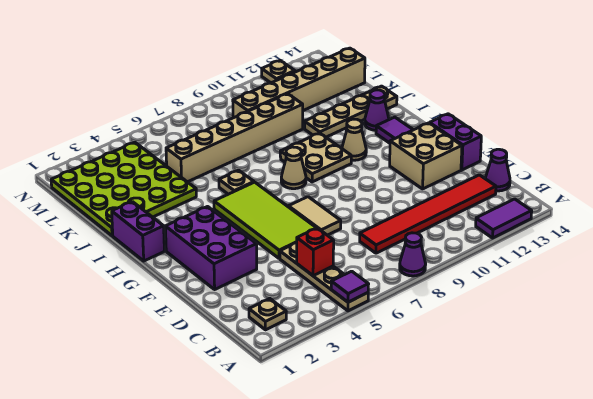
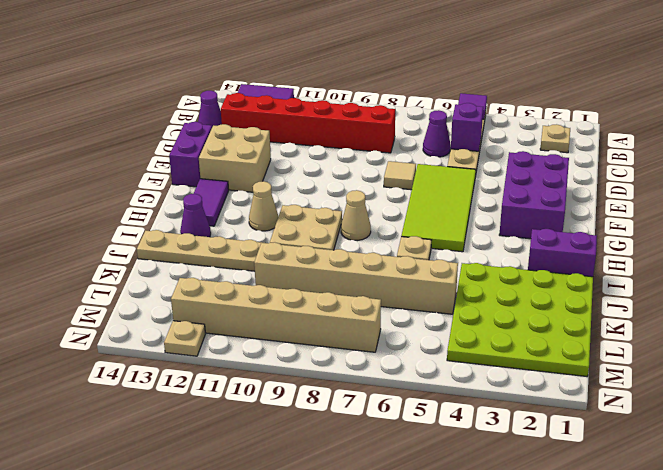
purple cone A8 level 1 -> purple cone C6 level 1
red brick C5 level 2 -> purple brick C5 level 2
red tile C8:C13 level 1 -> red brick C8:C13 level 1
tan tile E7:F7 level 1 -> tan tile E7 level 1
purple brick H1:I1 level 1 -> purple brick I1:I2 level 1
tan brick L9:L14 level 1 -> tan brick M7:M12 level 1

